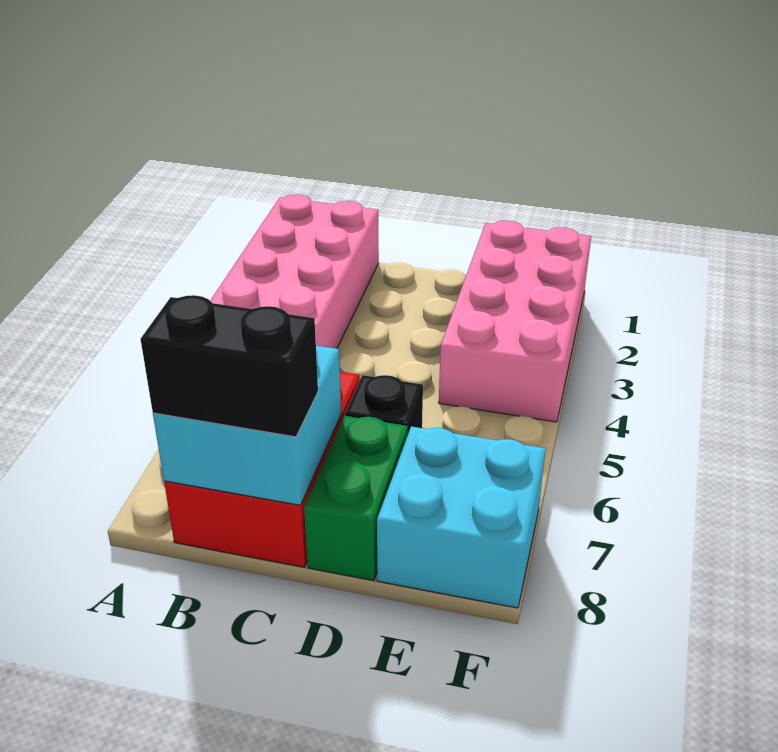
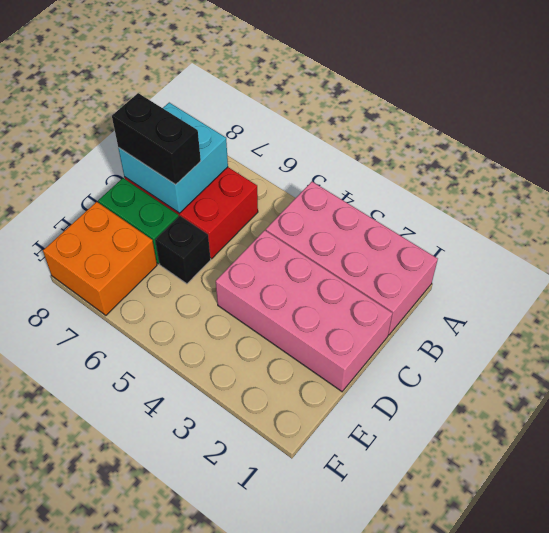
black brick B8:C8 level 3 -> black brick C7:C8 level 3
pink brick E1:F4 level 1 -> pink brick C1:D4 level 1
cyan brick E7:F8 level 1 -> orange brick E7:F8 level 1

